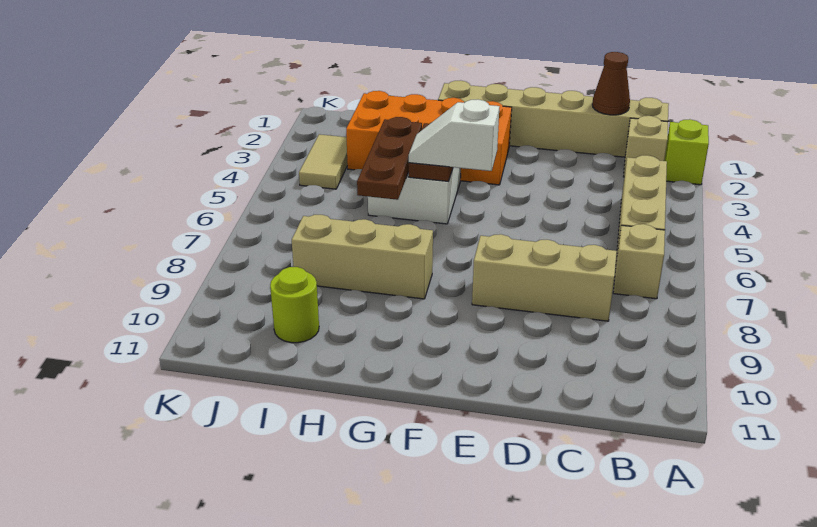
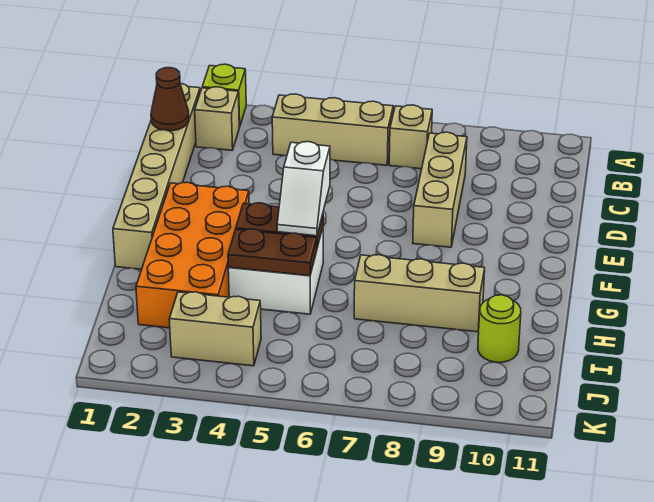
tan brick G8:I8 level 1 -> tan brick H7:H9 level 1
brown plate H4:H6 level 2 -> brown plate H4:H5 level 2
tan tile J3:J4 level 1 -> tan brick J3:J4 level 1

